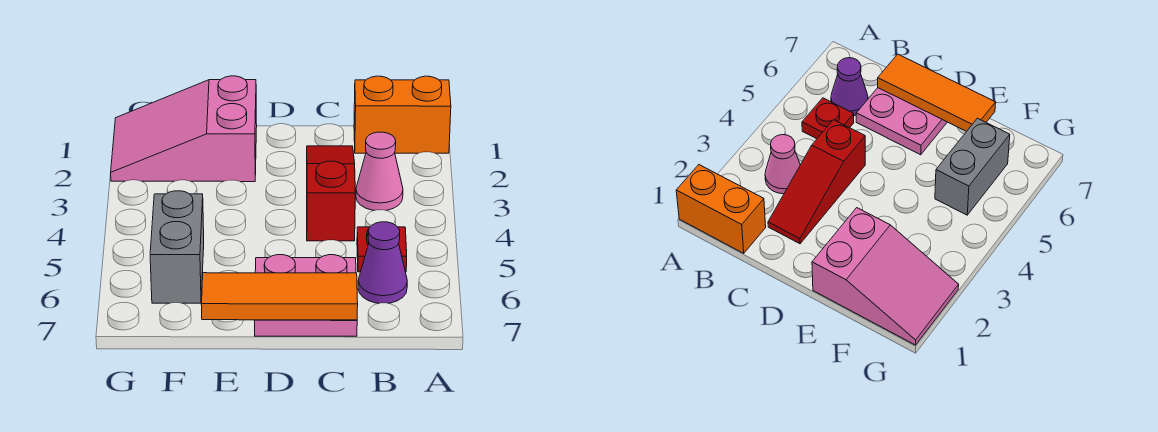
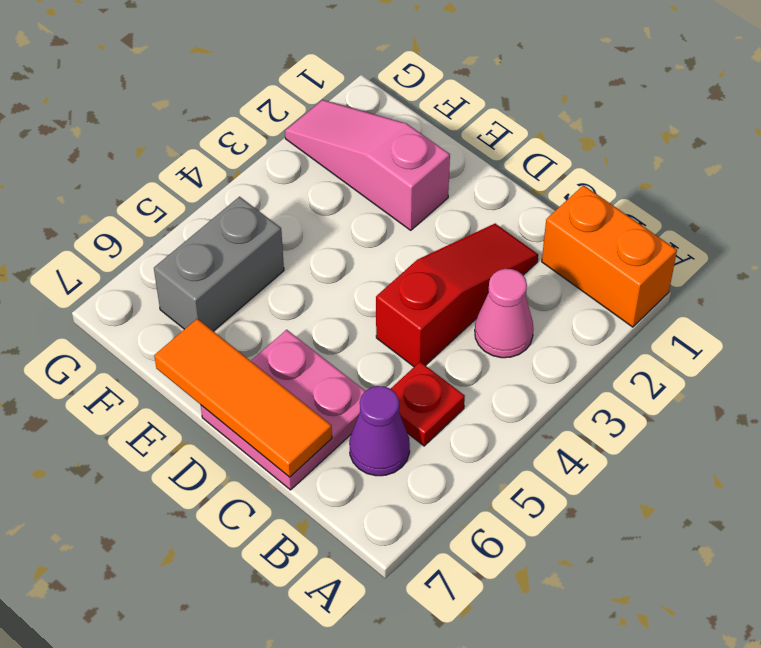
pink slope E1:G2 level 1 top E -> pink slope E2:G2 level 1 top E

